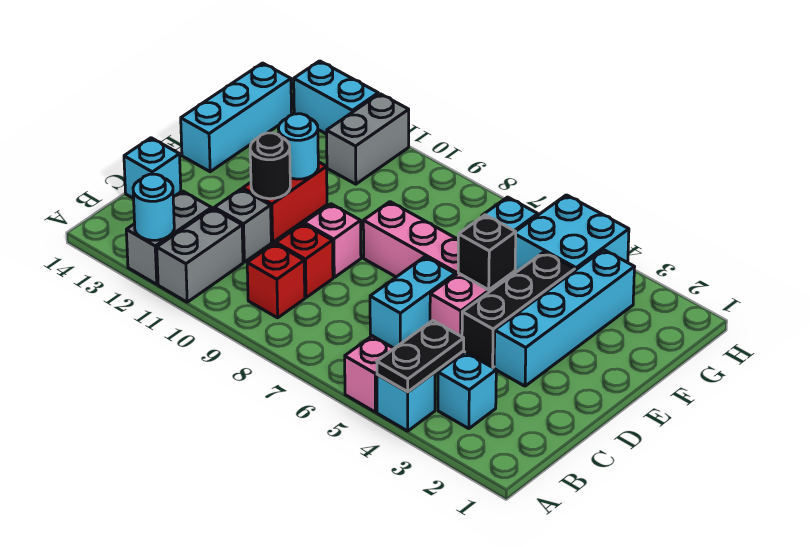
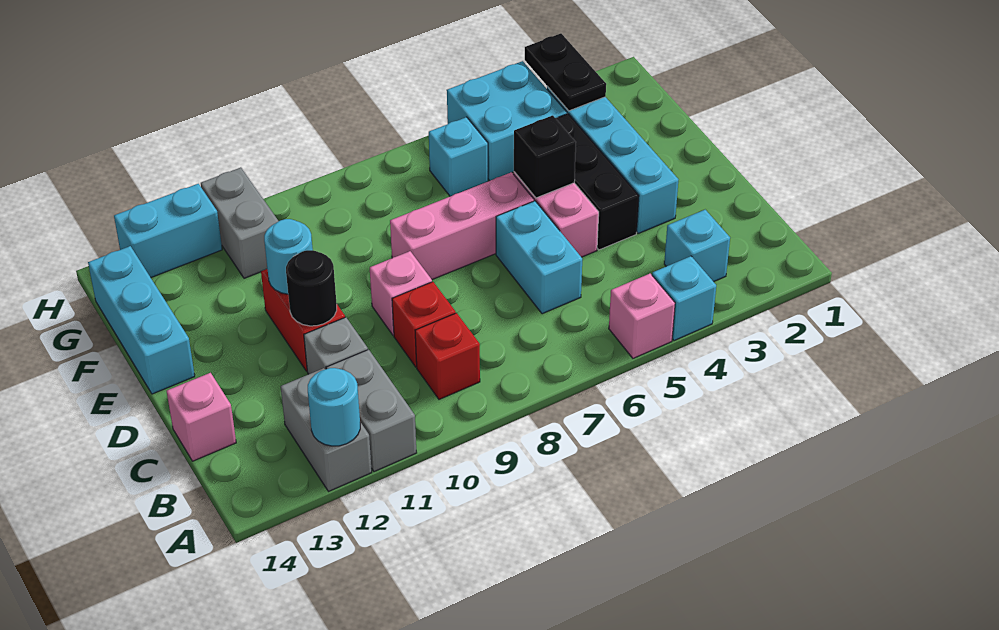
black plate A4:B4 level 2 -> black plate G3:H3 level 2
cyan brick C14 level 1 -> pink brick C14 level 1

